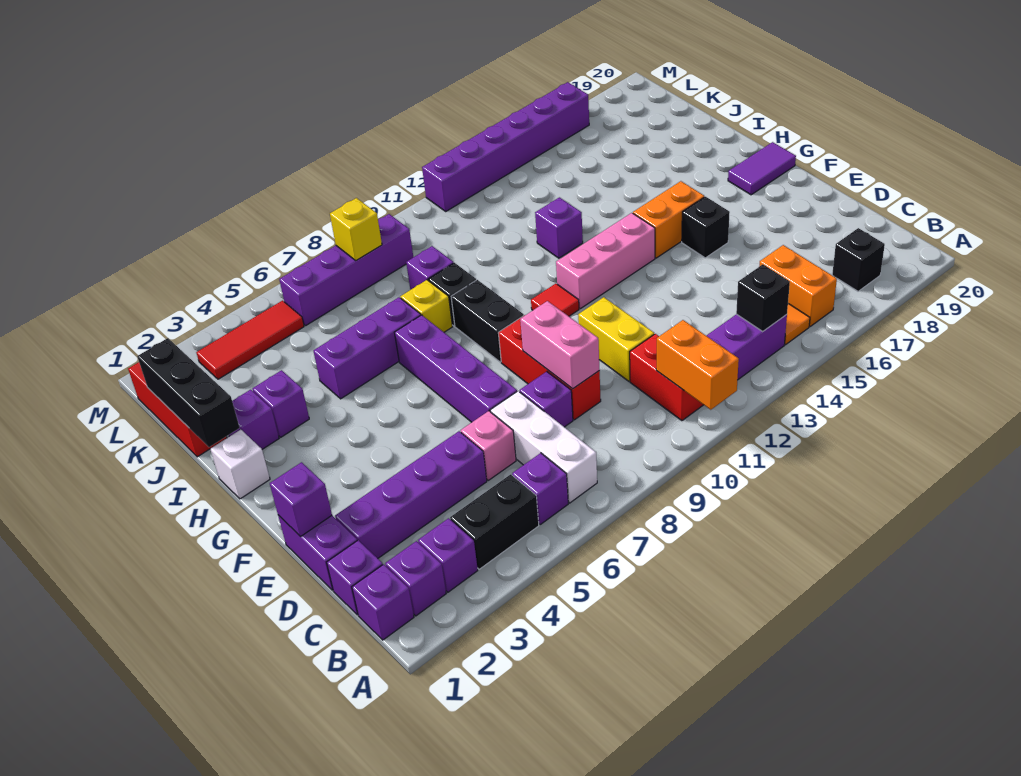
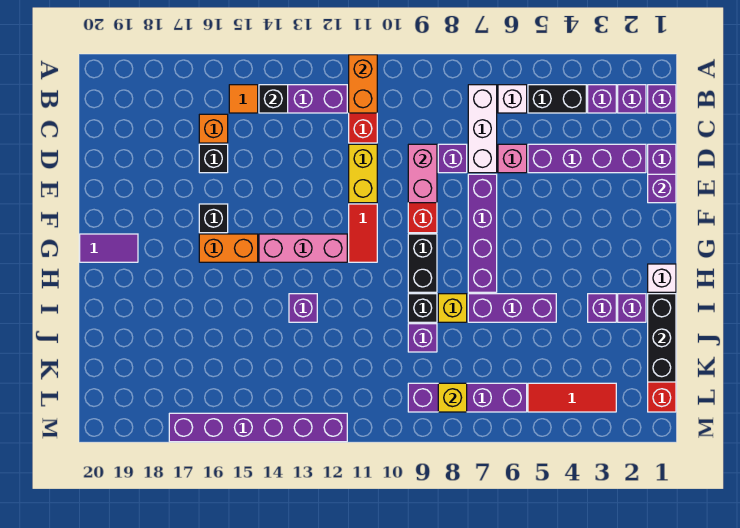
purple brick B6 level 1 -> white brick B6 level 1
orange brick B16:C16 level 1 -> orange brick C16 level 1
black brick B18 level 1 -> black brick D16 level 1
purple brick C1 level 1 -> none
red tile G11 level 1 -> red tile F11:G11 level 1

